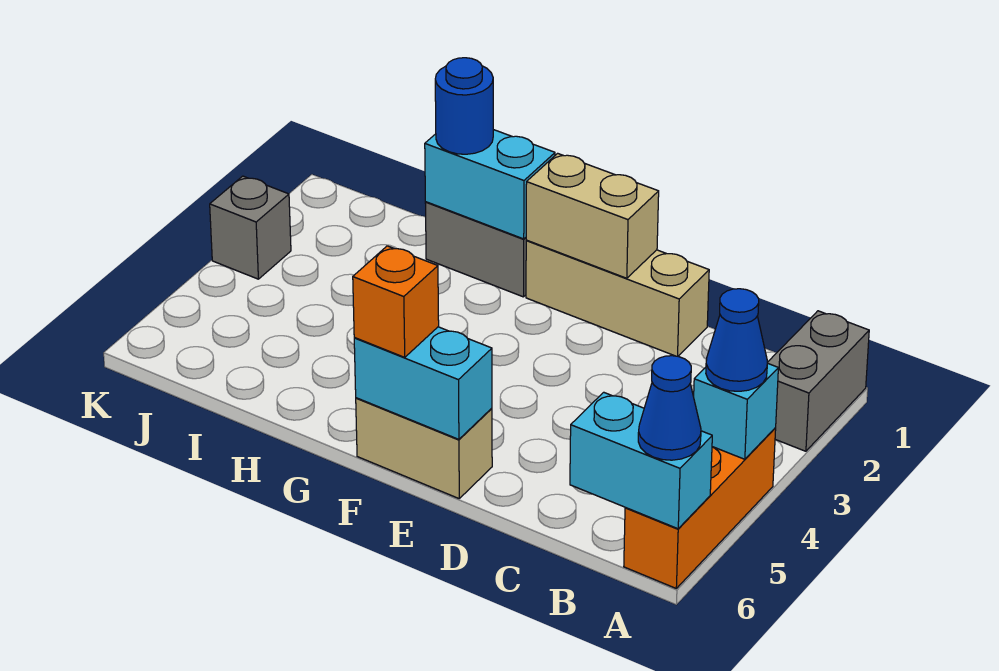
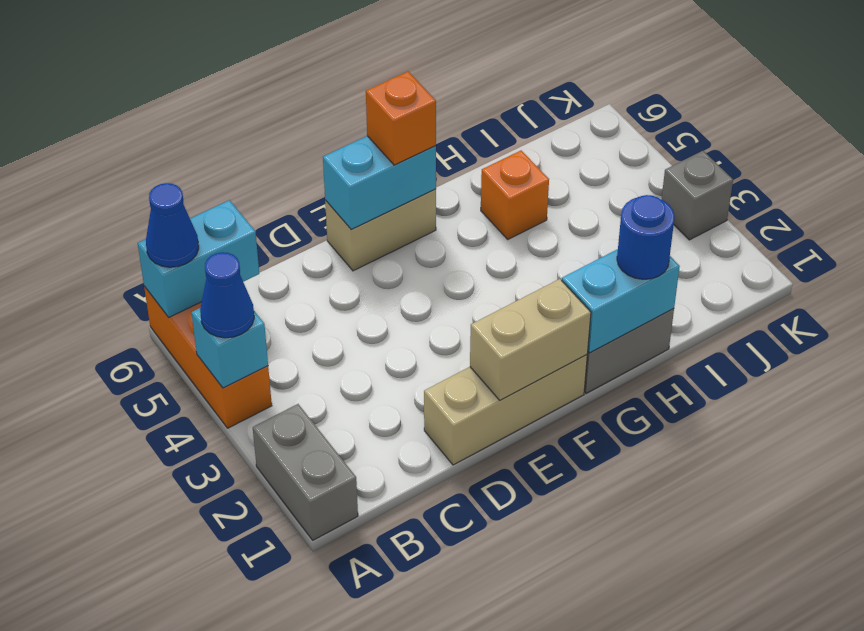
none -> orange brick H5 level 1

